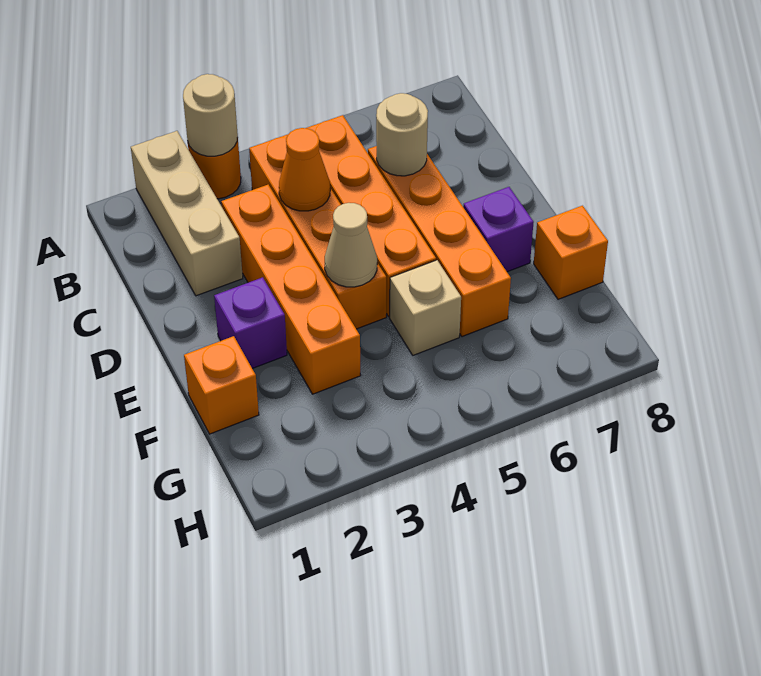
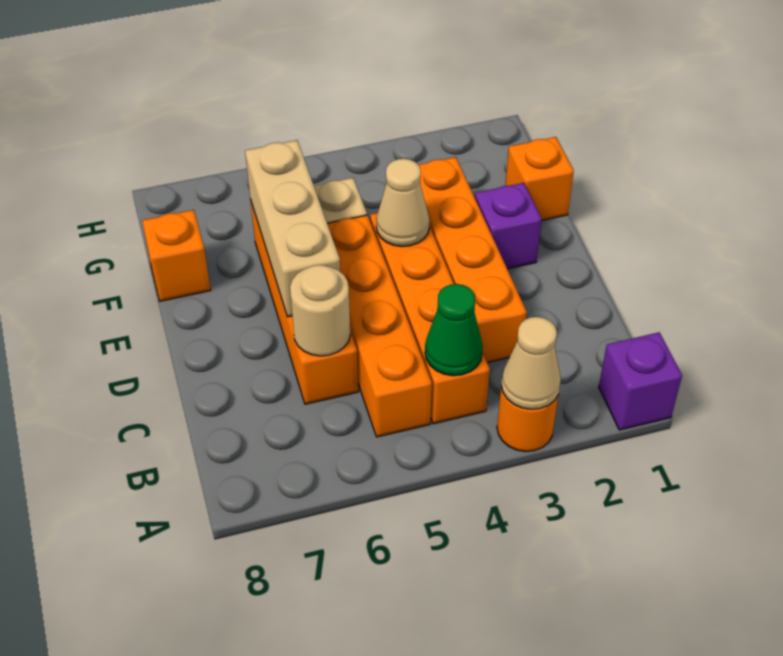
tan brick A2:C2 level 1 -> tan brick D6:F6 level 2
tan round brick A3 level 2 -> tan cone A3 level 2
none -> green cone B4 level 2
orange cone C4 level 2 -> none
purple brick E7 level 1 -> purple brick A1 level 1

